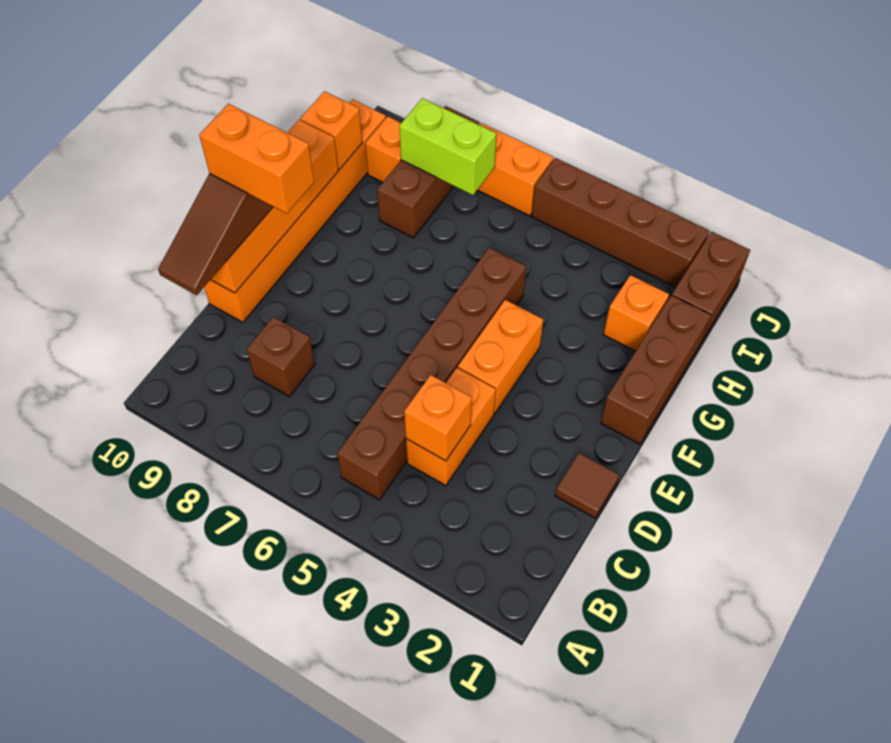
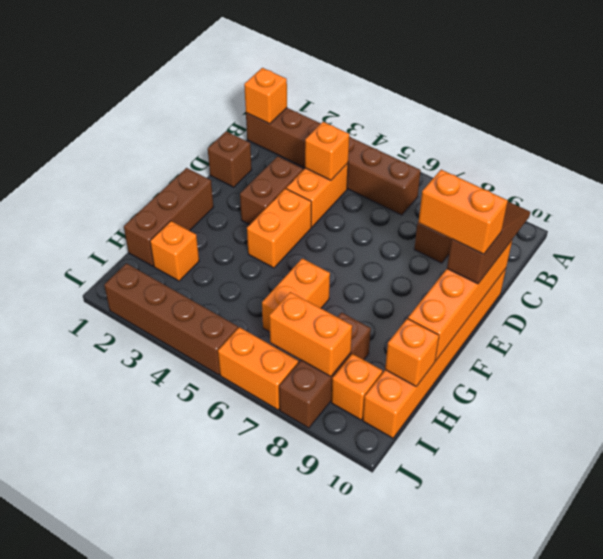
none -> orange brick B1 level 2
brown brick B5:G5 level 1 -> brown brick B1:B6 level 1
brown tile D1 level 1 -> brown brick D1 level 1
none -> orange brick G6:H6 level 1
brown brick I1:J1 level 1 -> brown brick D3:E3 level 1
lime brick I7:I8 level 2 -> orange brick I7:I8 level 2

